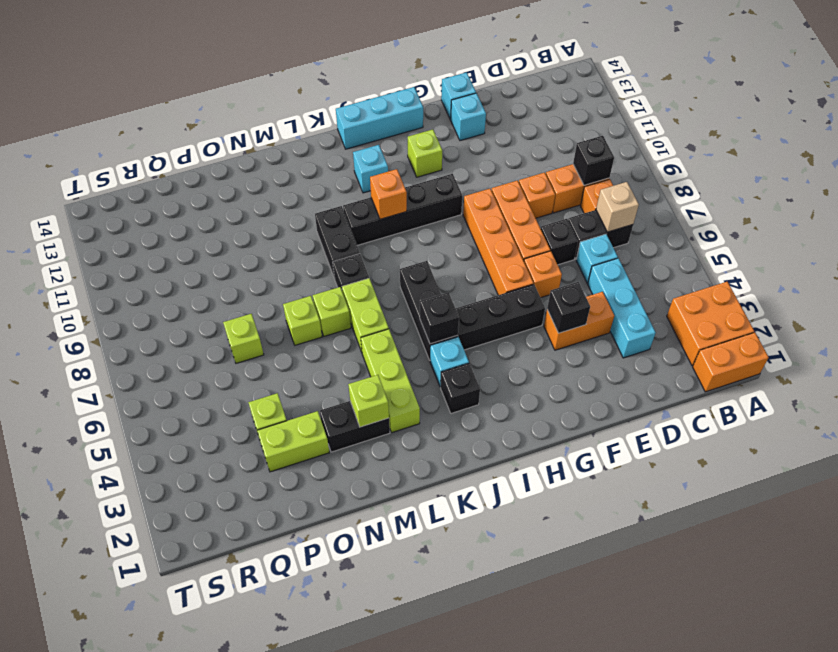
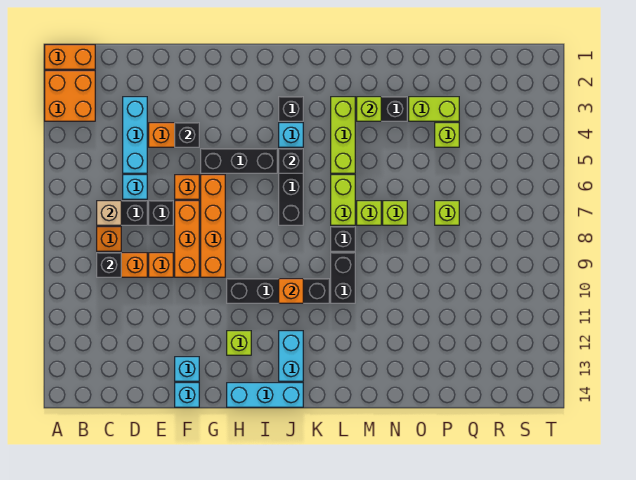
cyan brick J12 level 1 -> cyan brick J12:J13 level 1

